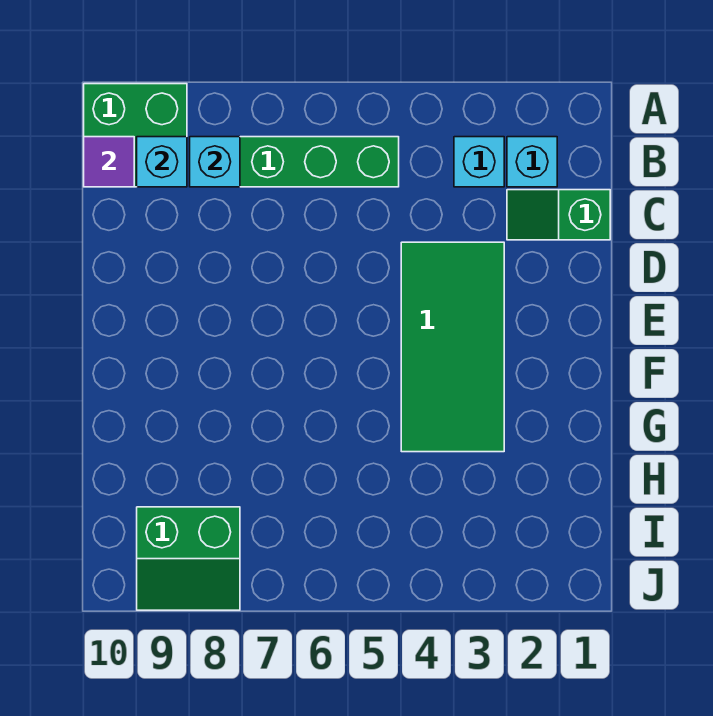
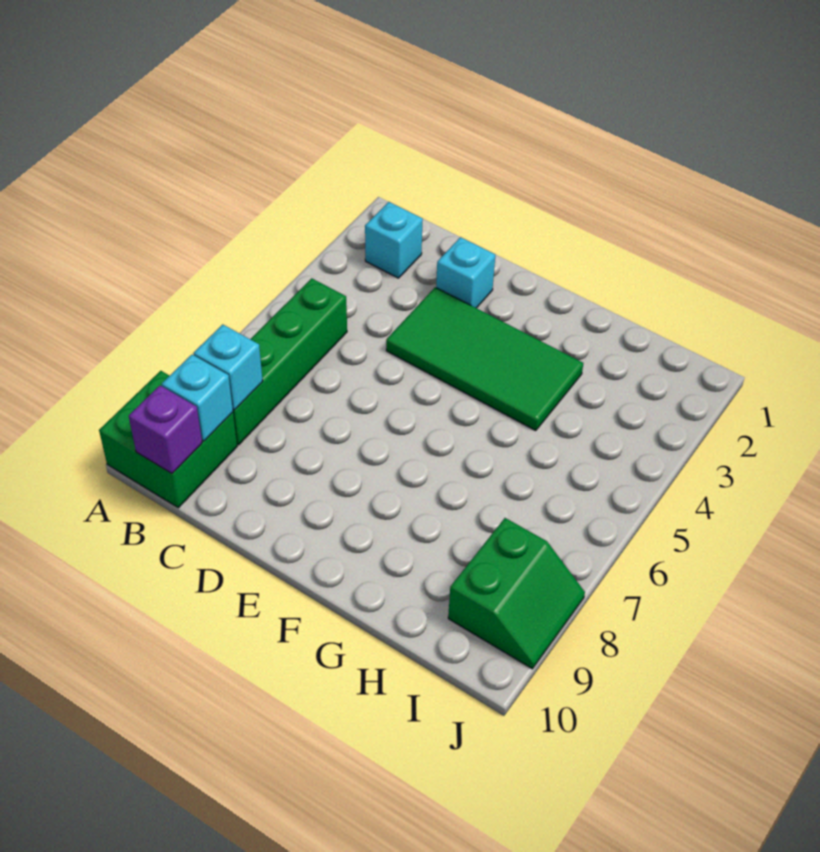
cyan brick B3 level 1 -> cyan brick D2 level 1
purple tile B10 level 2 -> purple brick B10 level 2
green slope C1:C2 level 1 top 1 -> none

